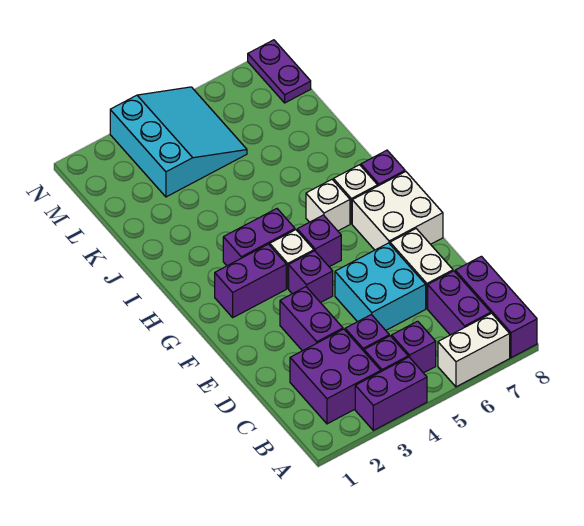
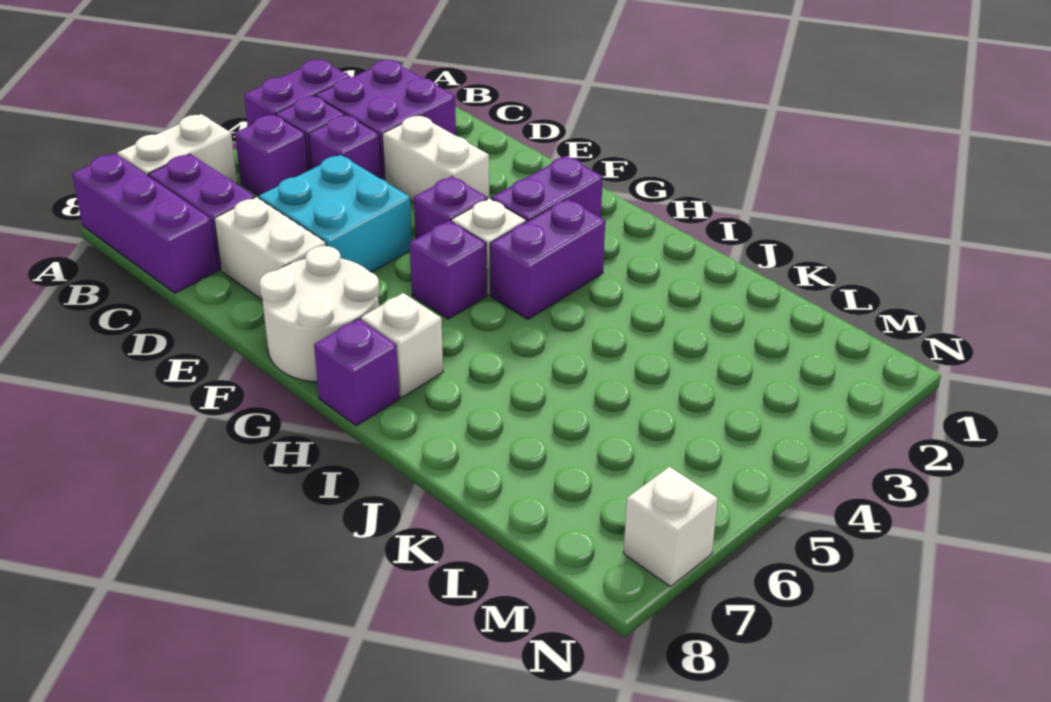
purple brick D3:E3 level 1 -> white brick D3:E3 level 1
white brick F7:G8 level 1 -> white round brick F7:G8 level 1
white brick H6 level 1 -> white brick N7 level 1
cyan slope L3:N5 level 1 top 3 -> none
purple plate M8:N8 level 1 -> none

